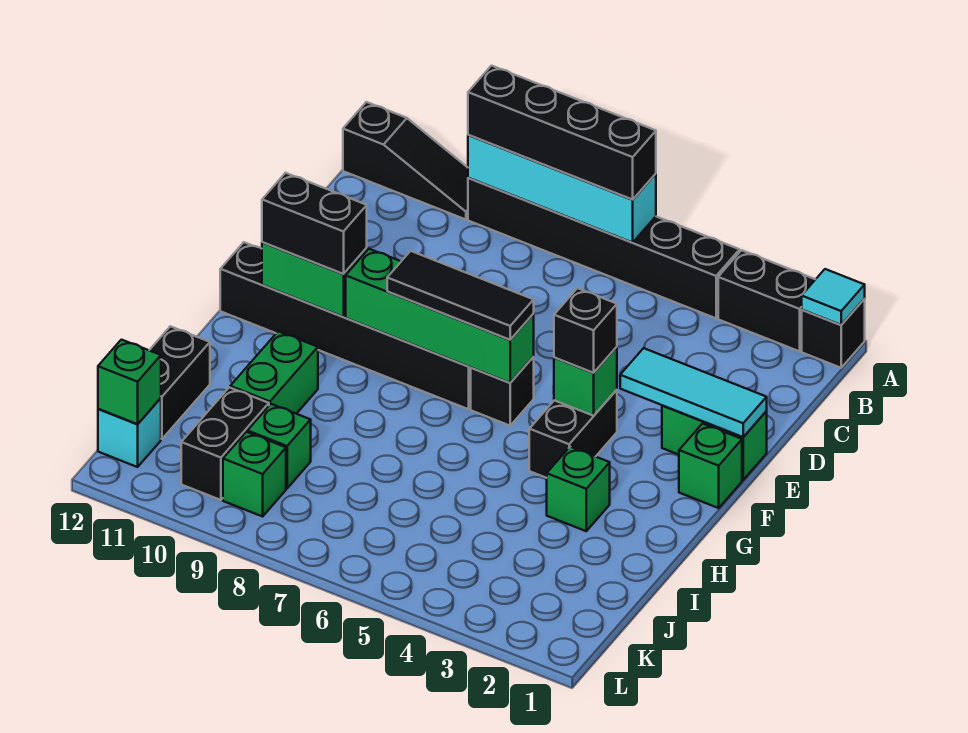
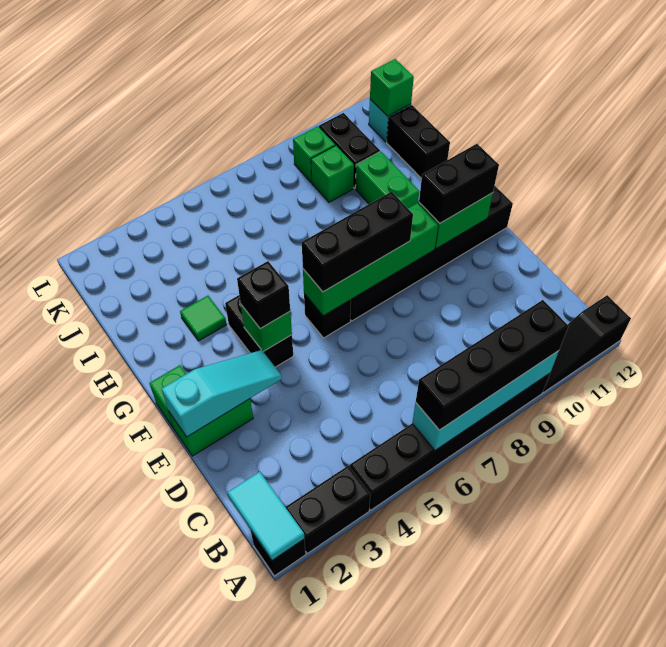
cyan tile A1 level 2 -> cyan tile A1:B1 level 2
cyan tile E1:E3 level 2 -> cyan slope E1:E3 level 2 top 1
black tile F6:F8 level 3 -> black brick F6:F8 level 3
green brick H3 level 1 -> green tile H3 level 1

